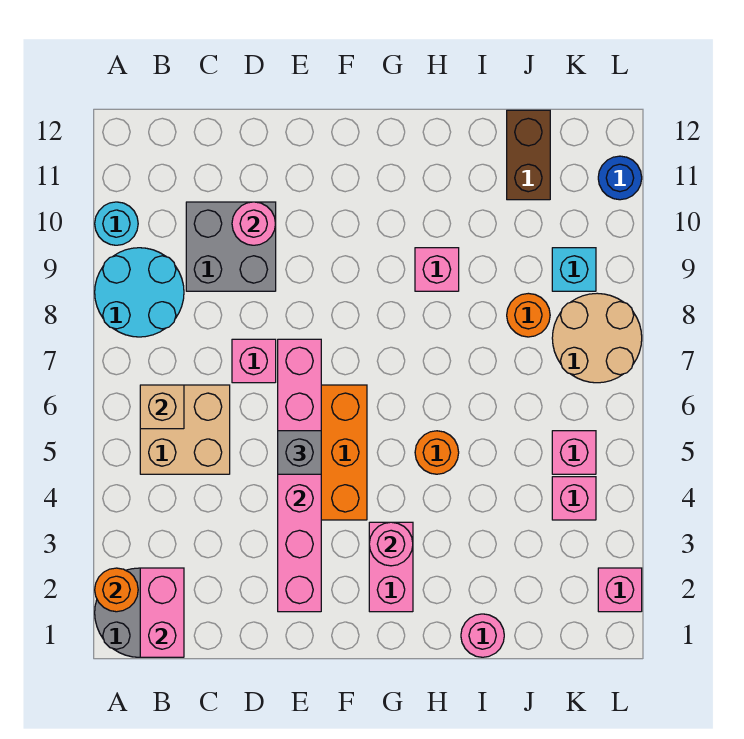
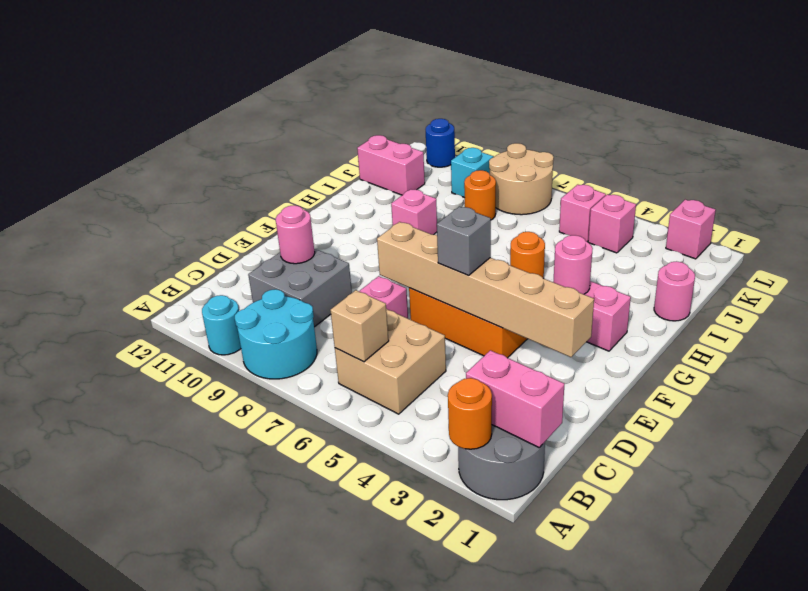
pink brick E2:E7 level 2 -> tan brick E2:E7 level 2
brown brick J11:J12 level 1 -> pink brick J11:J12 level 1

